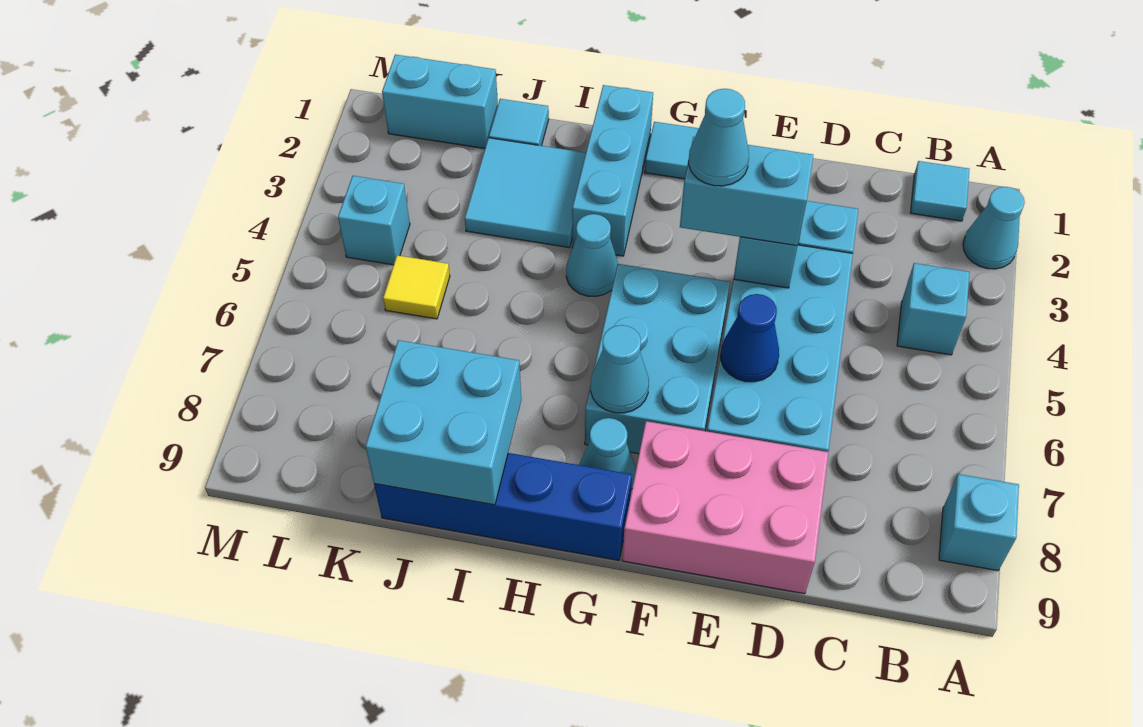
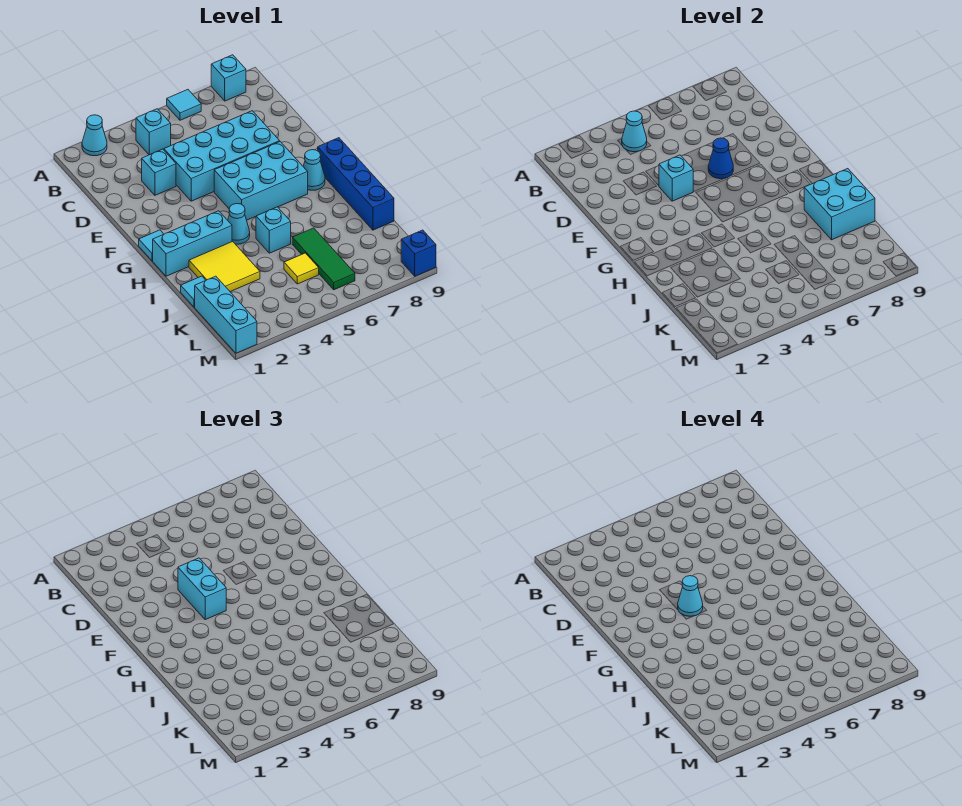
cyan tile B1 level 1 -> cyan tile A6 level 1
pink brick D8:F9 level 1 -> none
cyan cone G7 level 2 -> cyan cone B4 level 2
cyan tile I2:J3 level 1 -> yellow tile I2:J3 level 1
none -> green tile J6:L6 level 1
cyan brick K1:L1 level 1 -> cyan brick K1:M1 level 1
cyan brick L4 level 1 -> cyan brick I5 level 1
none -> blue brick M9 level 1

